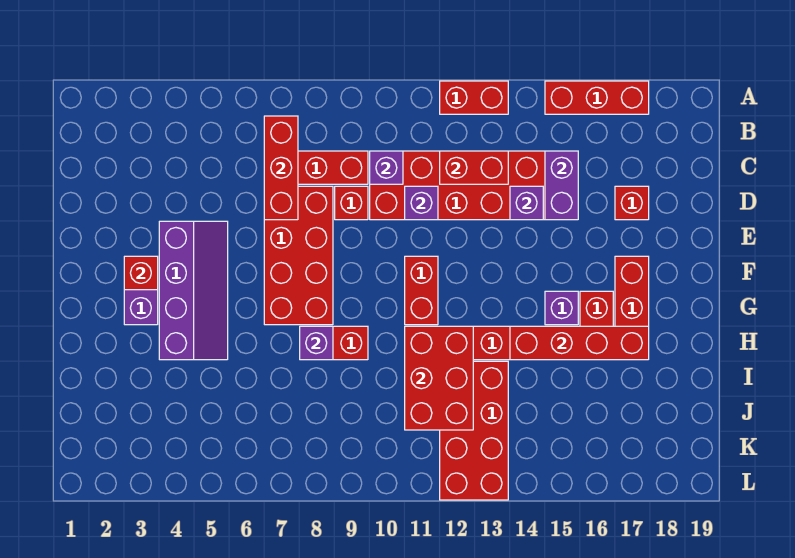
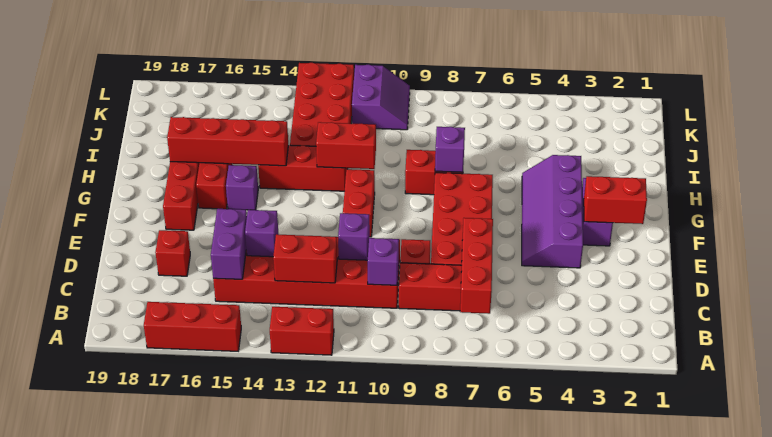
red brick F3 level 2 -> red brick F2:F3 level 2
red brick H11:J12 level 2 -> red brick H11:H12 level 2
none -> purple slope K10:L11 level 1 top 11

